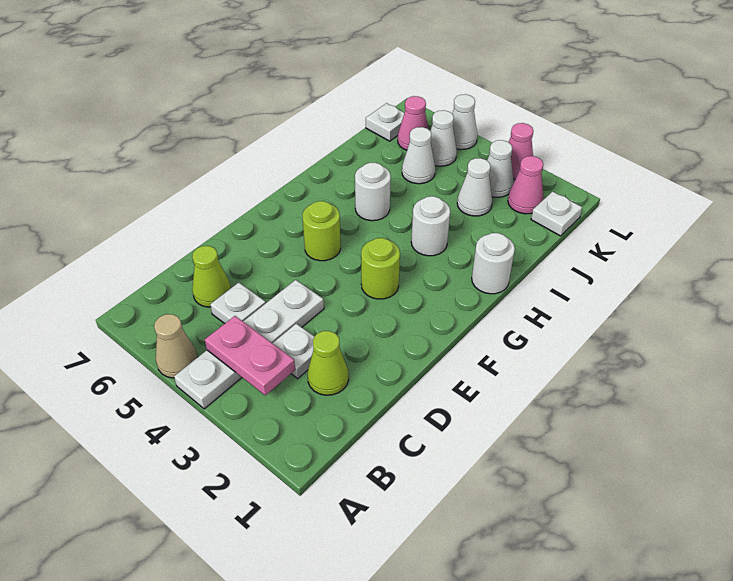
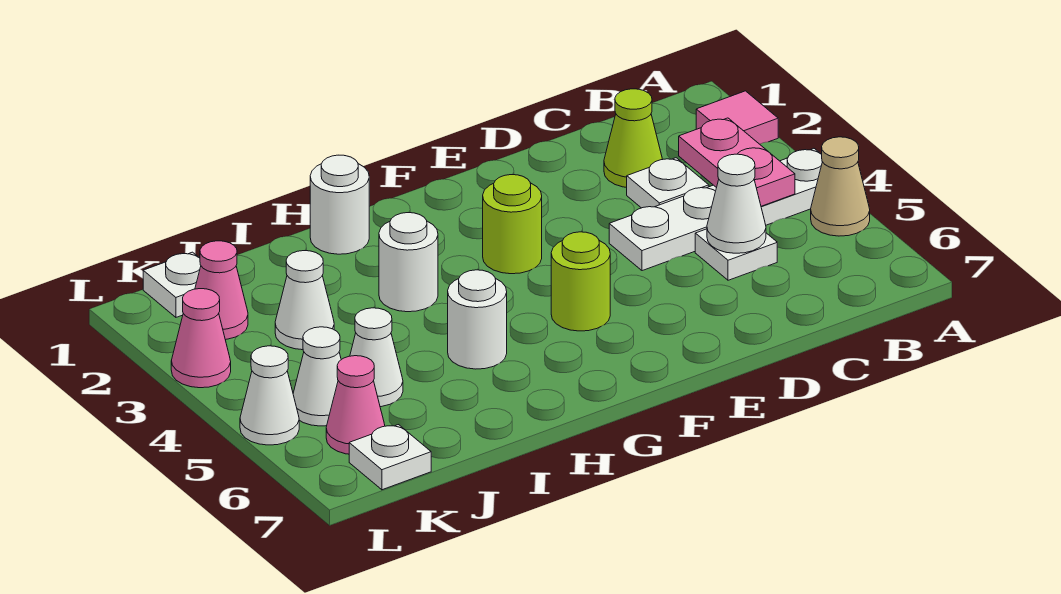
none -> pink tile A2 level 1
lime cone C6 level 1 -> none
white cone K3 level 1 -> white cone C5 level 2

